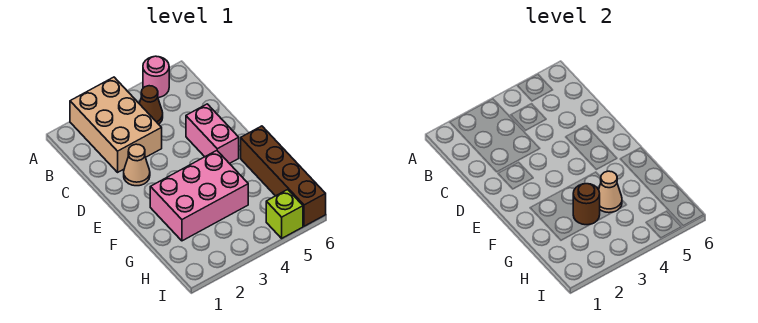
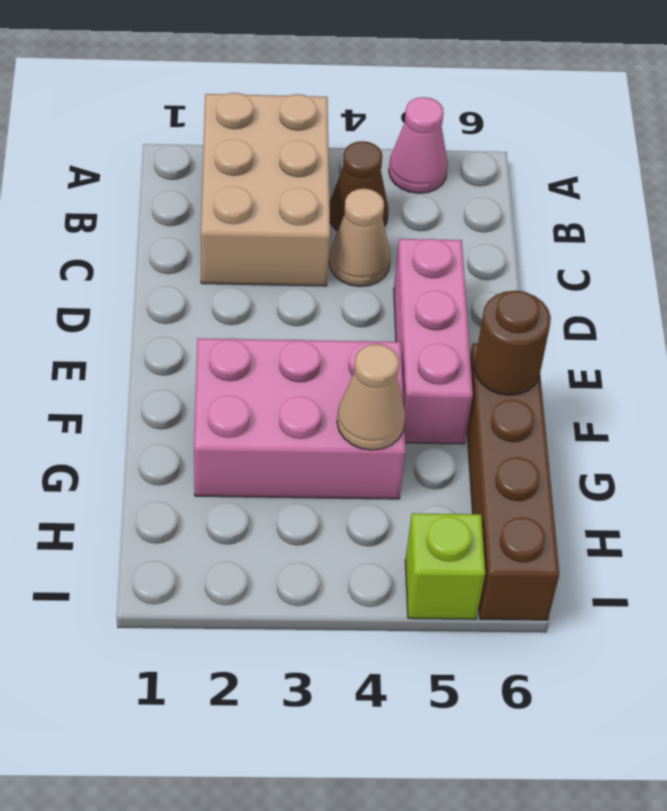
pink round brick A5 level 1 -> pink cone A5 level 1
tan cone D2 level 1 -> tan cone C4 level 1
pink brick D5:E5 level 1 -> pink brick D5:F5 level 1
brown round brick G3 level 2 -> brown round brick F6 level 2

